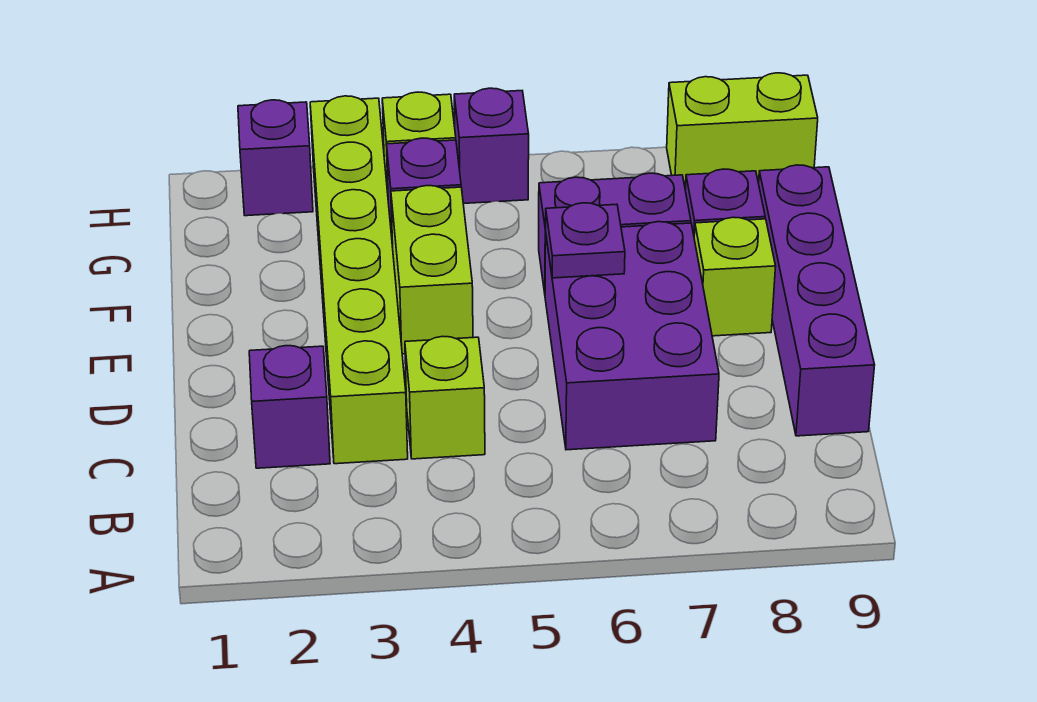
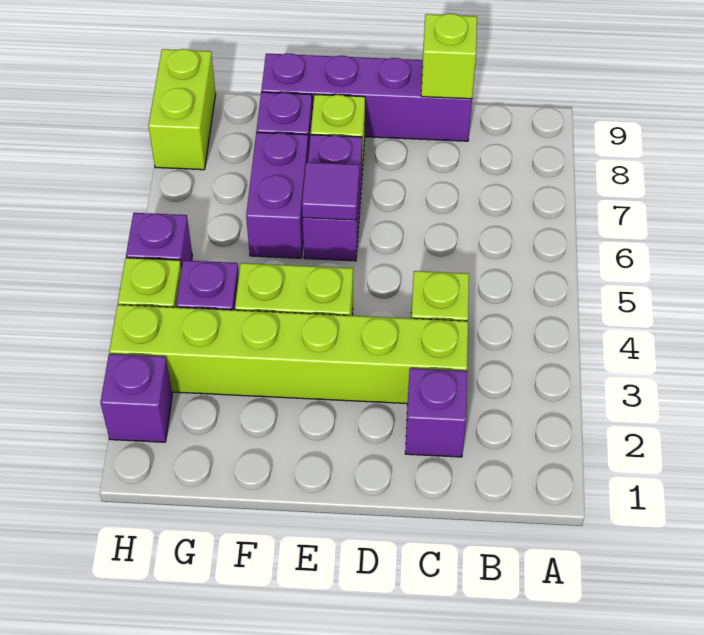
purple brick C6:E7 level 1 -> purple brick E6:E7 level 1
none -> lime brick C9 level 2
purple plate E6 level 2 -> purple tile E6 level 2

